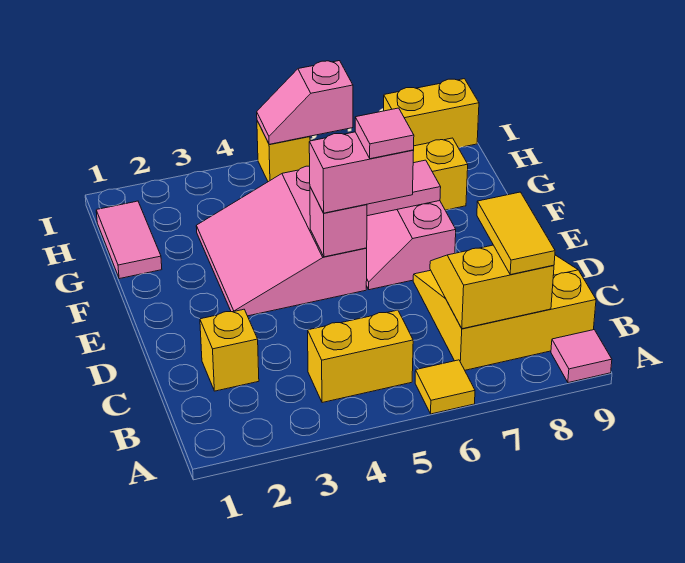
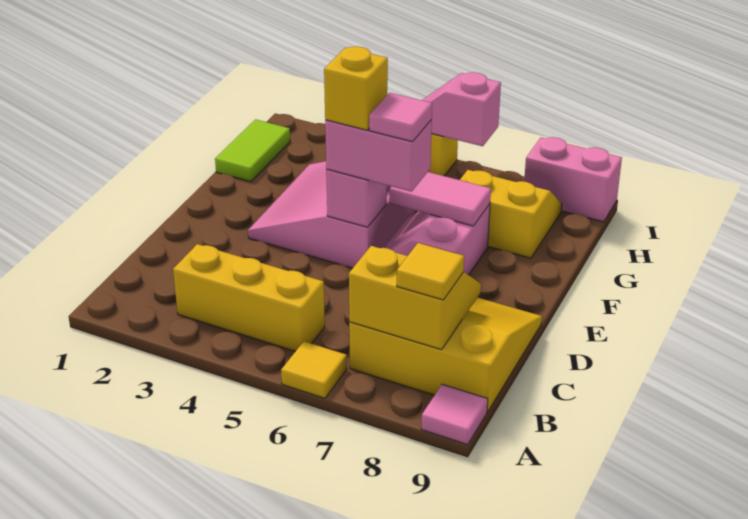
yellow brick B4:B5 level 1 -> yellow brick B3:B5 level 1
yellow tile B8:C8 level 3 -> yellow tile B8 level 3
yellow brick C2 level 1 -> yellow brick E5 level 4
pink tile G1:H1 level 1 -> lime tile G1:H1 level 1
yellow brick I8:I9 level 1 -> pink brick I8:I9 level 1

